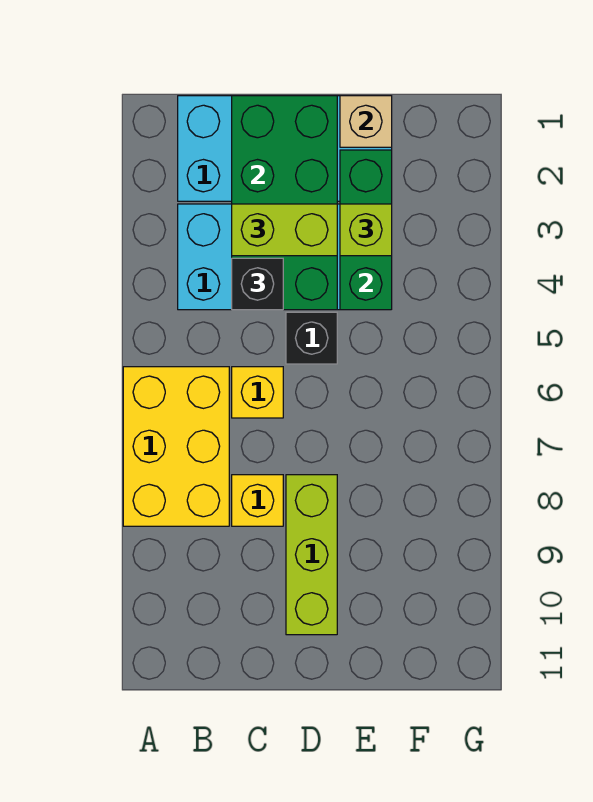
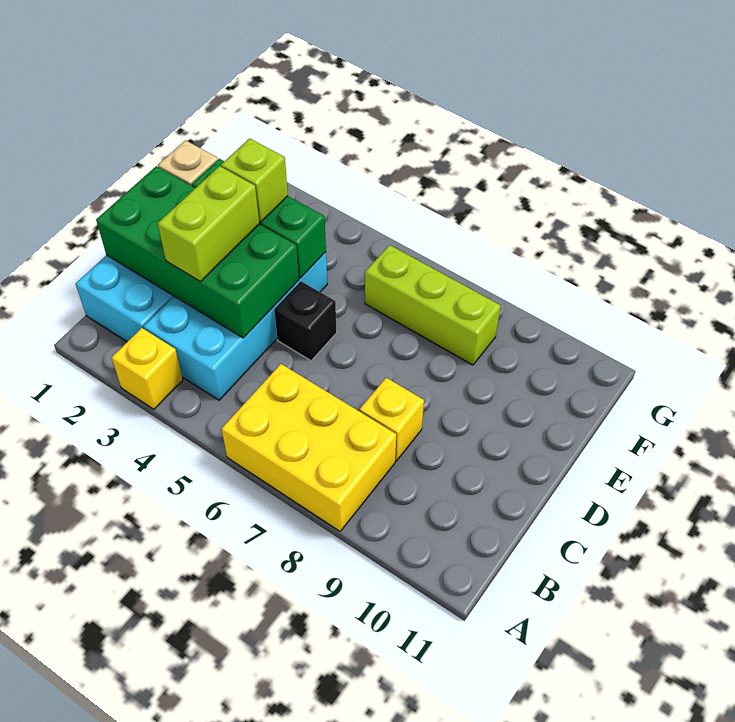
black brick C4 level 3 -> none
yellow brick C6 level 1 -> yellow brick A3 level 1
lime brick D8:D10 level 1 -> lime brick F6:F8 level 1

